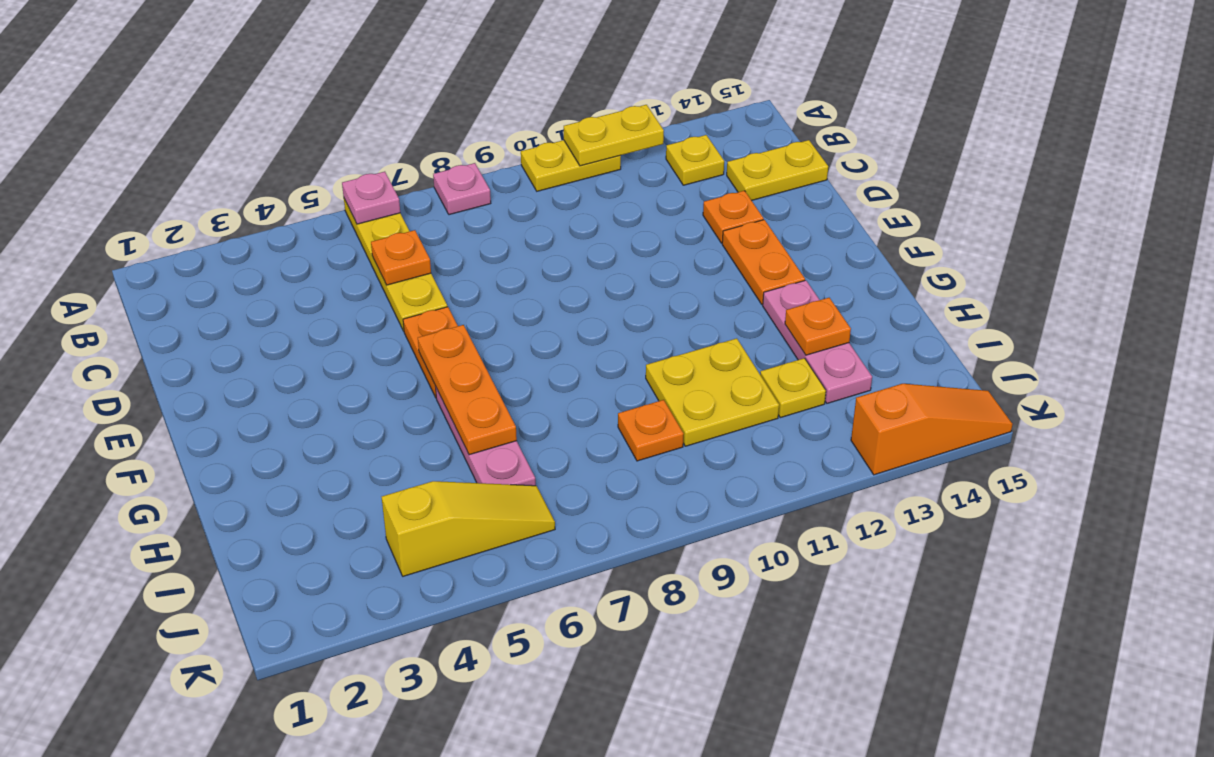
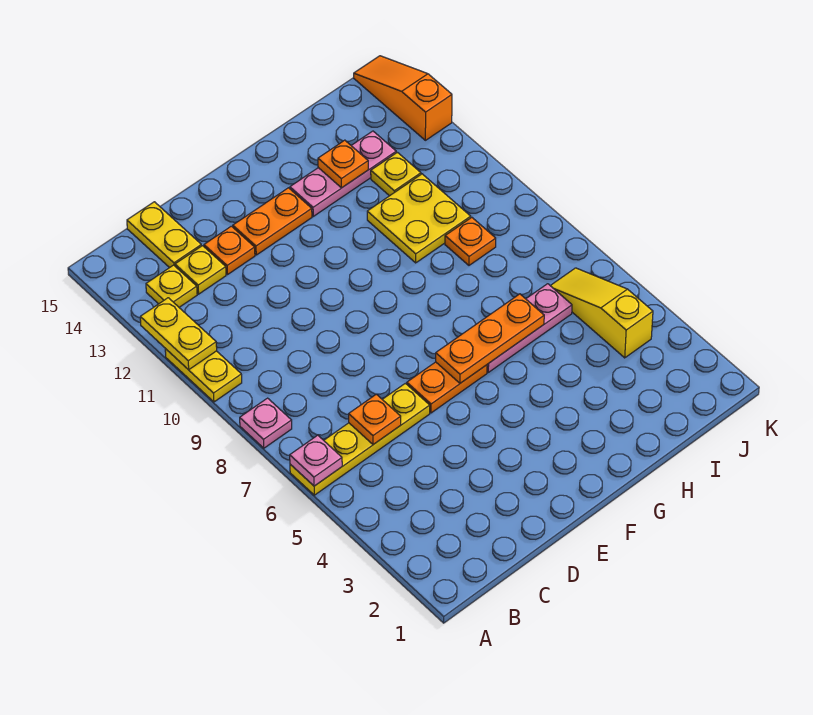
none -> yellow plate C13 level 1

